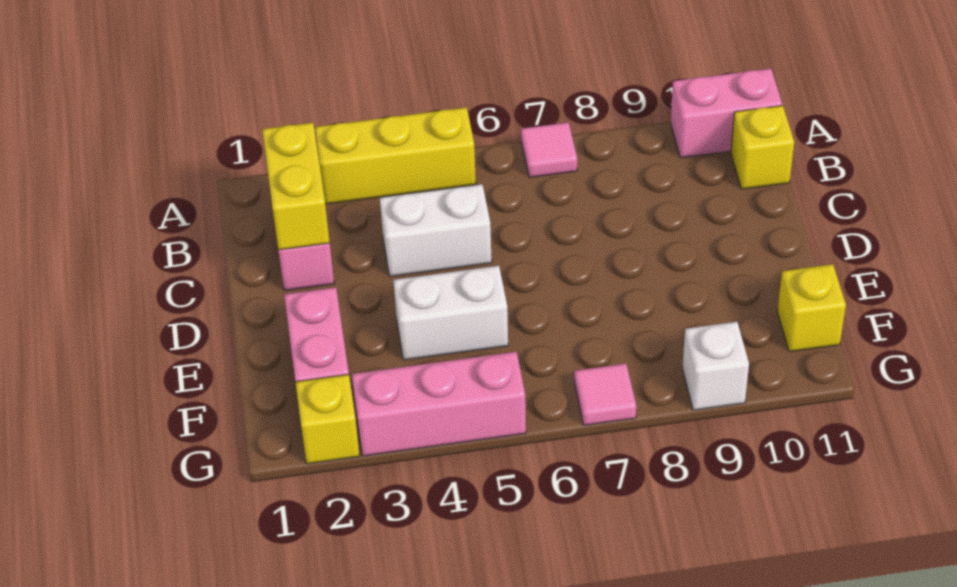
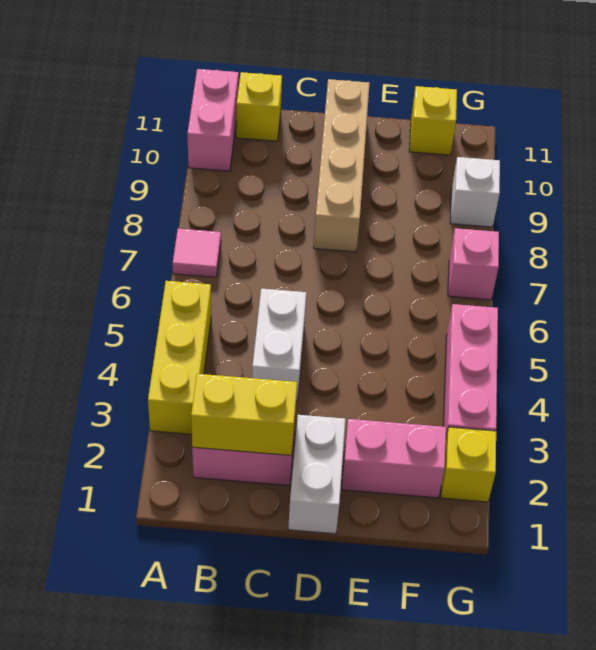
none -> tan brick D8:D11 level 1
white brick E4:E5 level 1 -> white brick D1:D2 level 1
pink tile G7 level 1 -> pink brick G7 level 1

